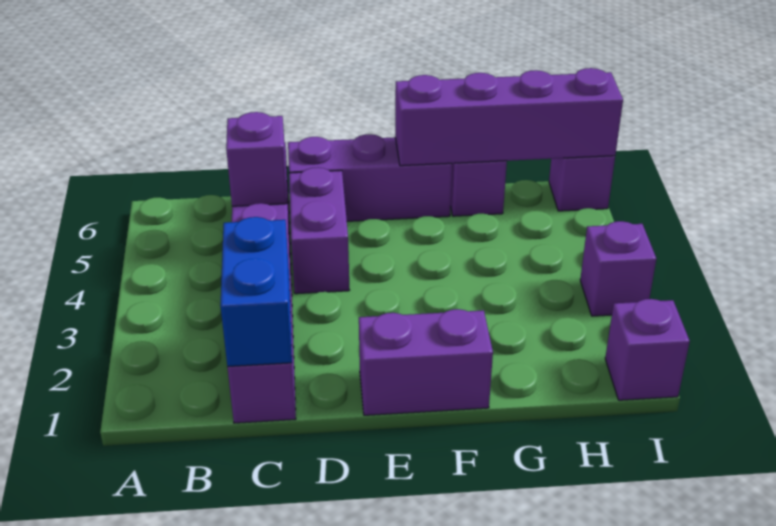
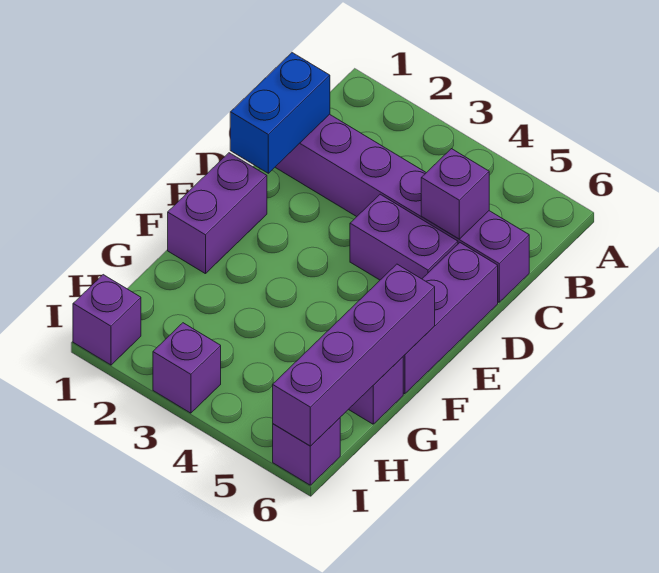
blue brick C1:C2 level 2 -> blue brick C1:D1 level 2

